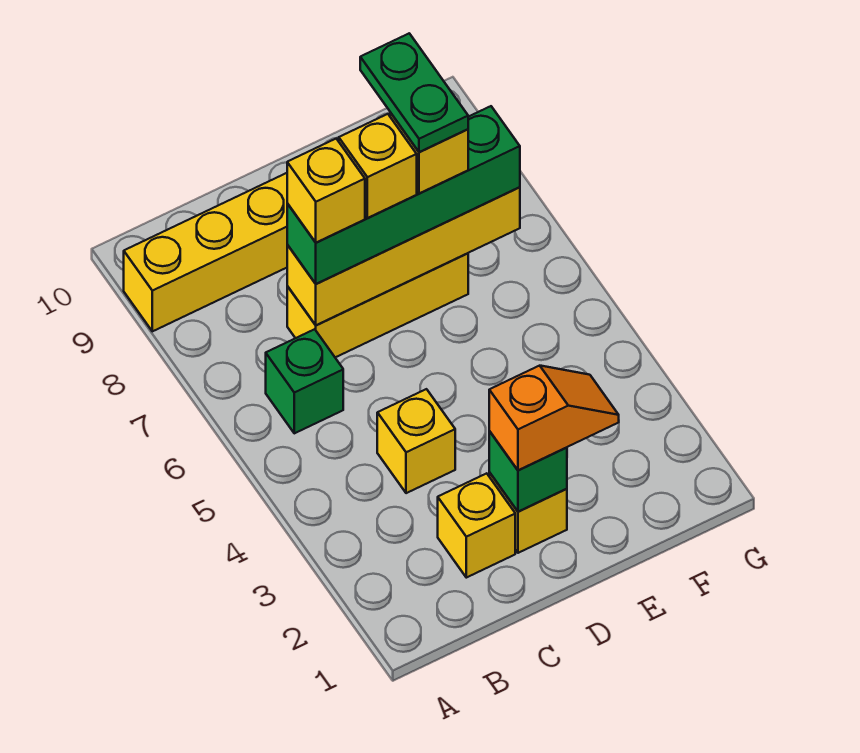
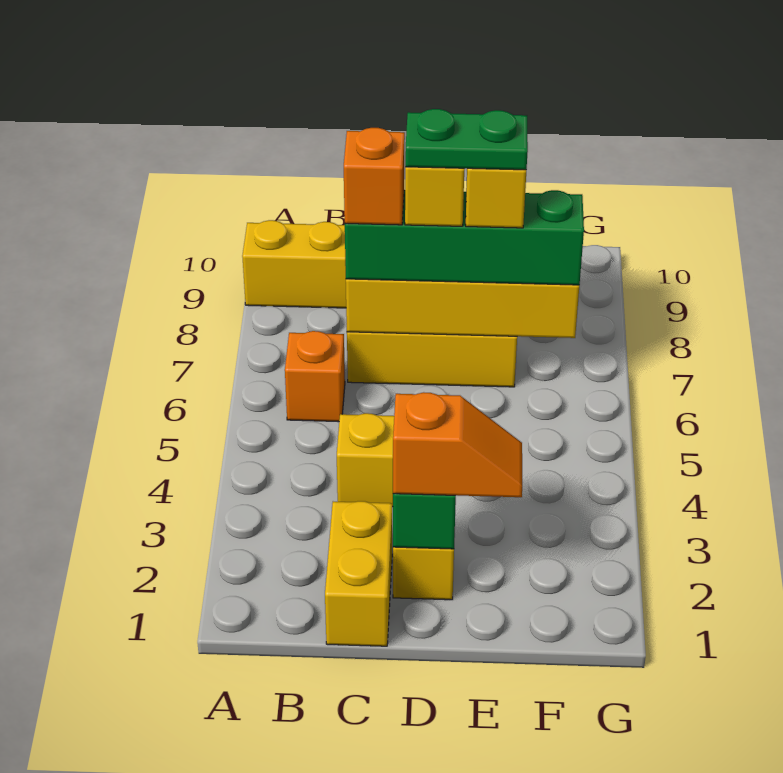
green brick B6 level 1 -> orange brick B6 level 1
yellow brick C2 level 1 -> yellow brick C1:C2 level 1
yellow brick C7 level 4 -> orange brick C7 level 4
green plate E7:E8 level 5 -> green plate D7:E7 level 5

